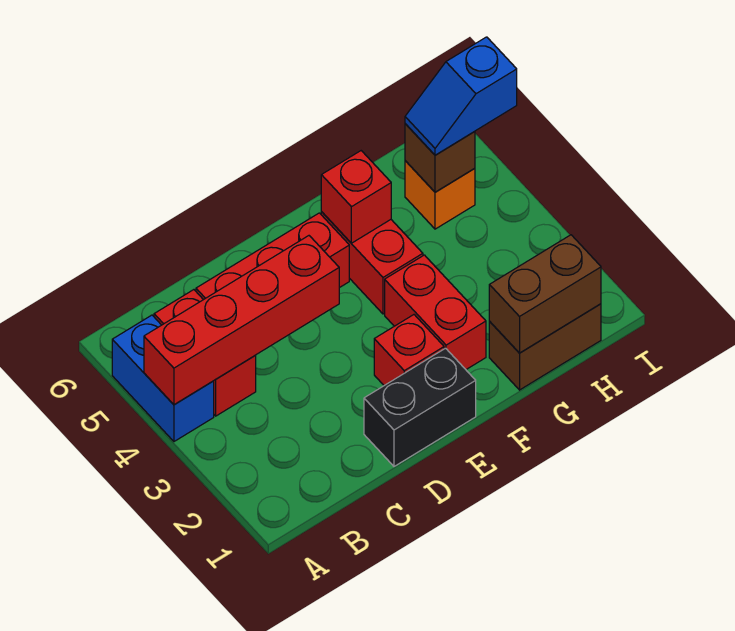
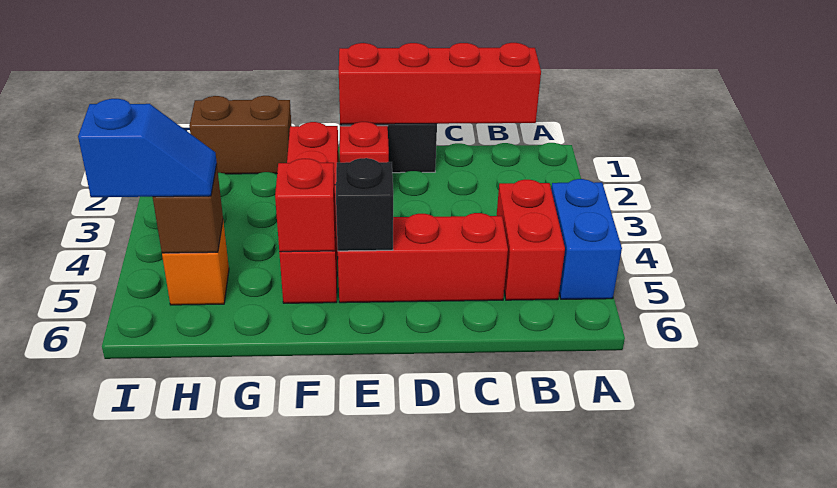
red brick A4:D4 level 2 -> red brick B1:E1 level 2
none -> black brick E5 level 2
brown brick G1:H1 level 2 -> none

